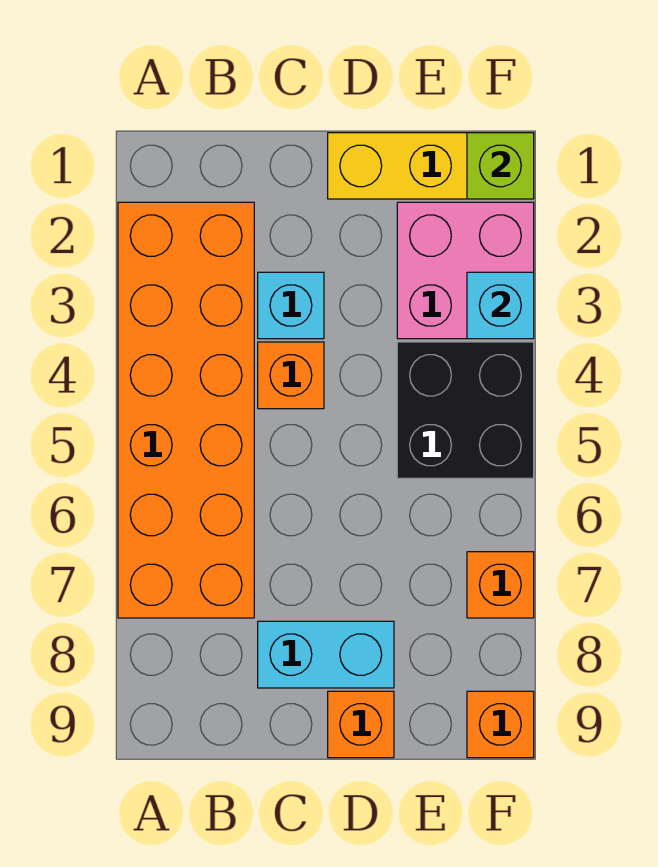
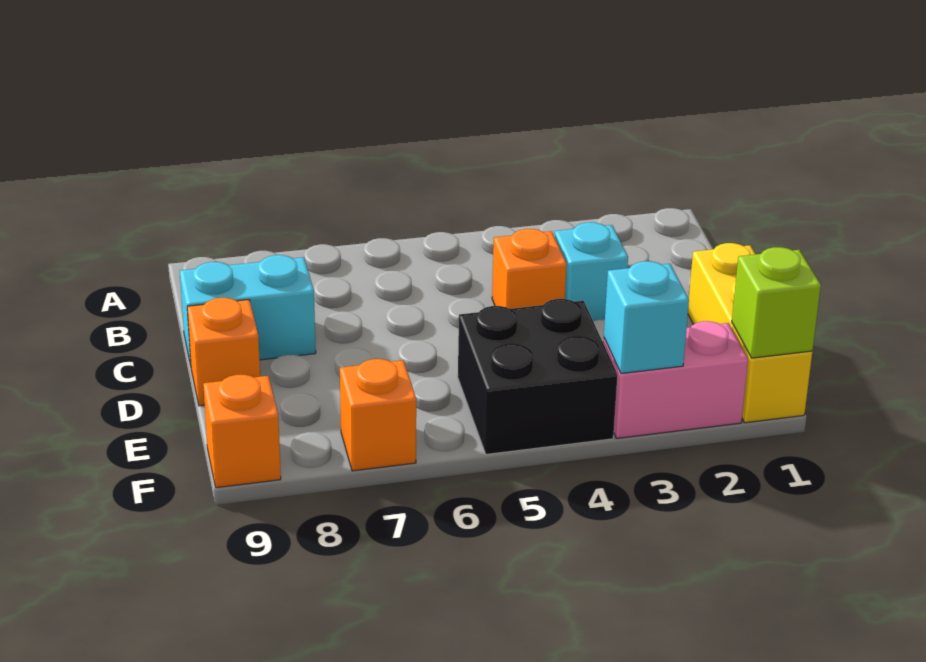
orange brick A2:B7 level 1 -> none
cyan brick C8:D8 level 1 -> cyan brick C8:C9 level 1
pink brick E2:F3 level 1 -> pink brick F2:F3 level 1

